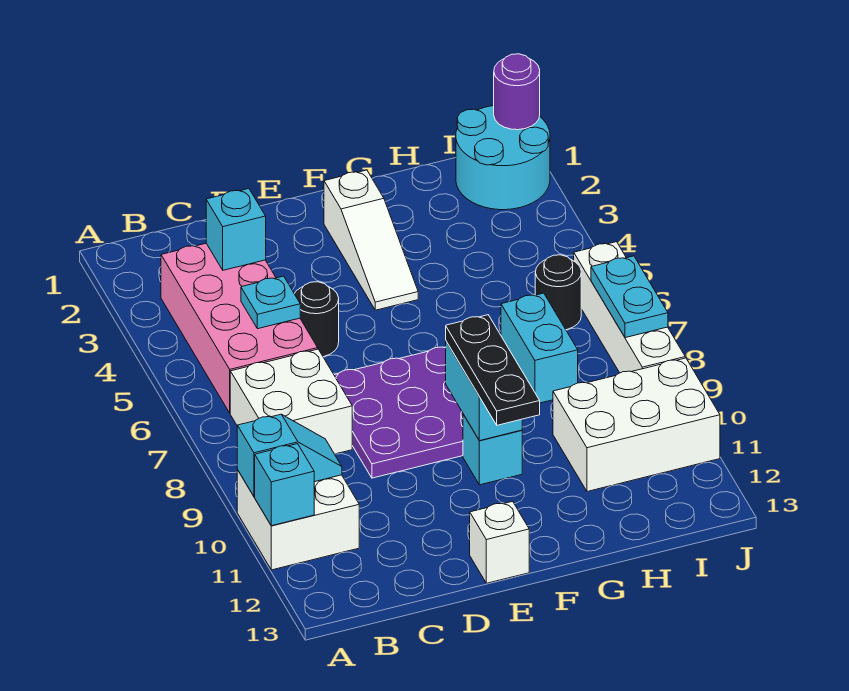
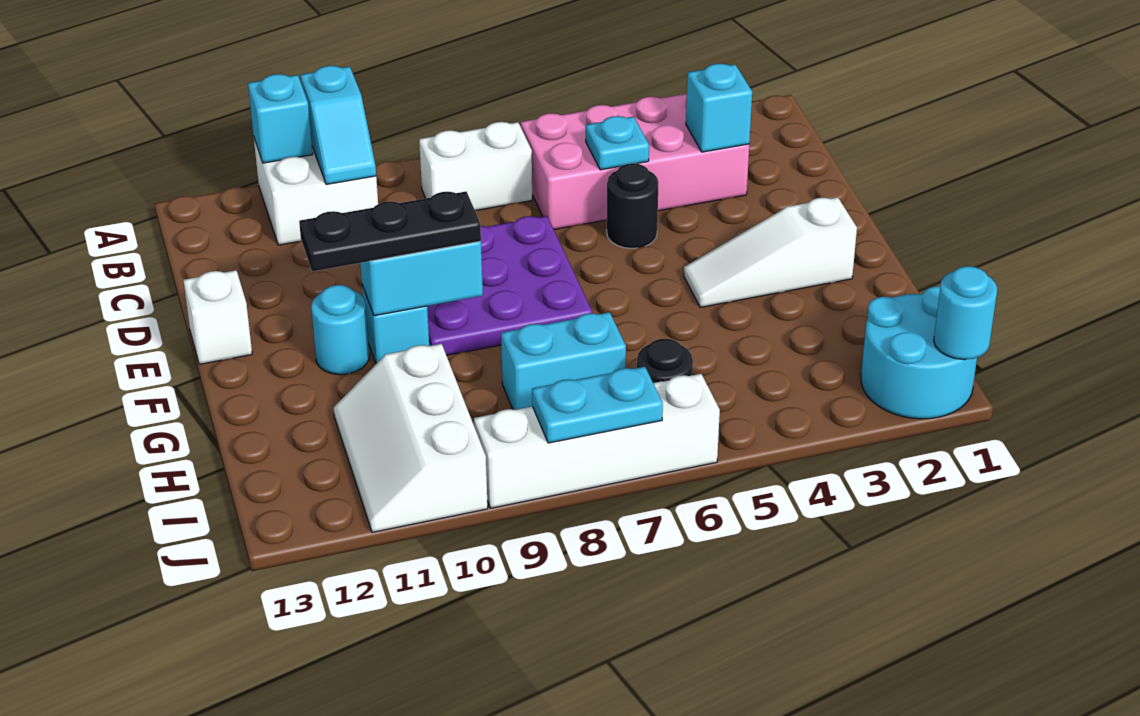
white brick B7:C8 level 1 -> white brick B7:B8 level 1
none -> cyan round brick F11 level 1
white brick H10:J11 level 1 -> white slope H10:J11 level 1 top 10
purple round brick J1 level 2 -> cyan round brick J1 level 2

